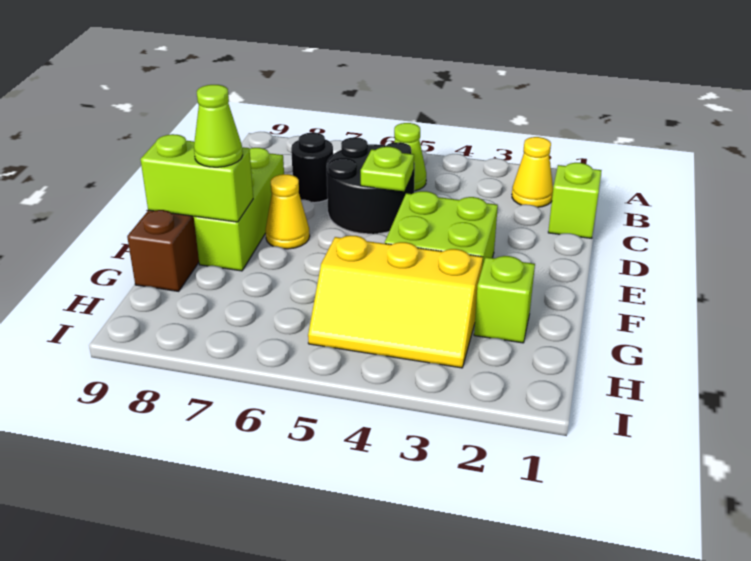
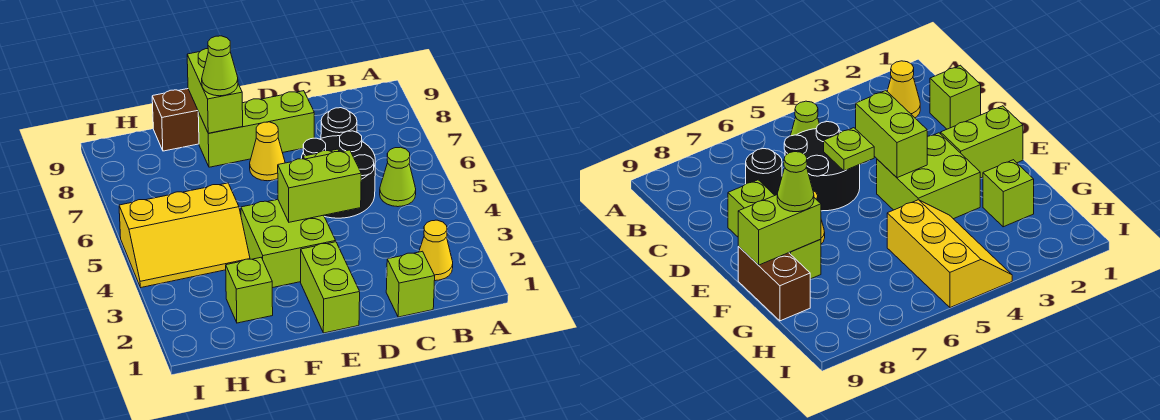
none -> lime brick D4:E4 level 2
none -> lime brick E1:E2 level 1
yellow slope G3:H5 level 1 top G -> yellow slope G4:I5 level 1 top 5

